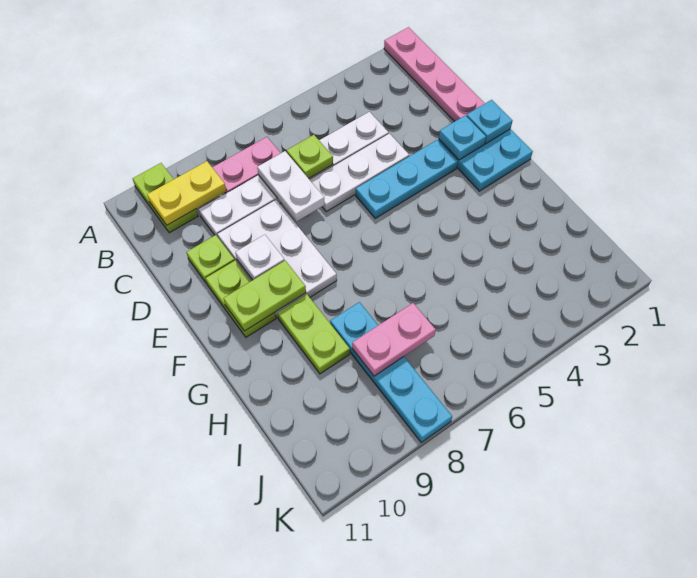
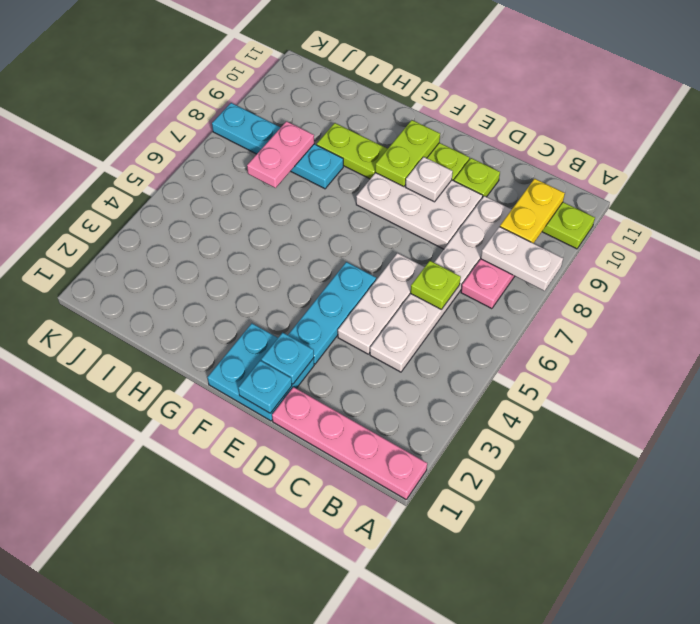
white plate C7:D7 level 2 -> white plate A8:B8 level 2

